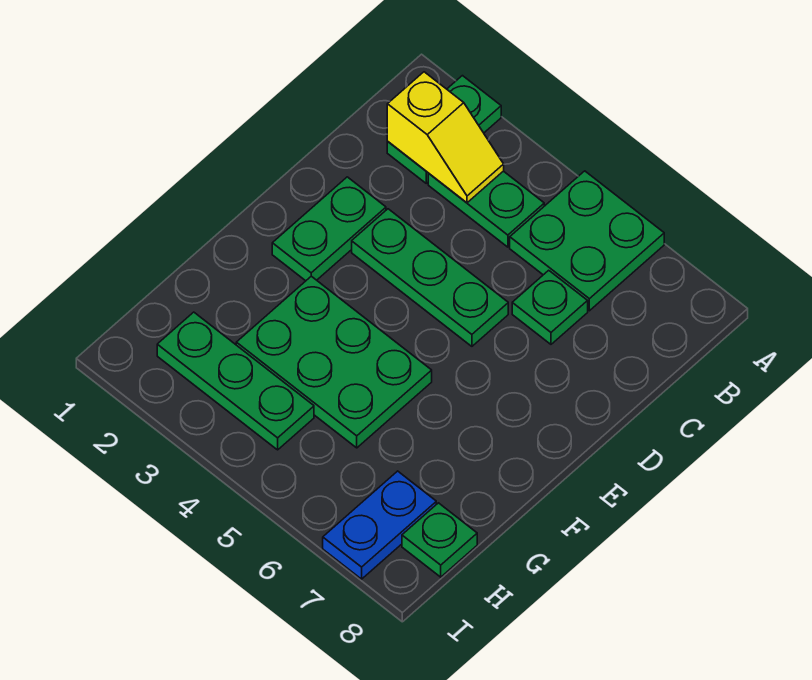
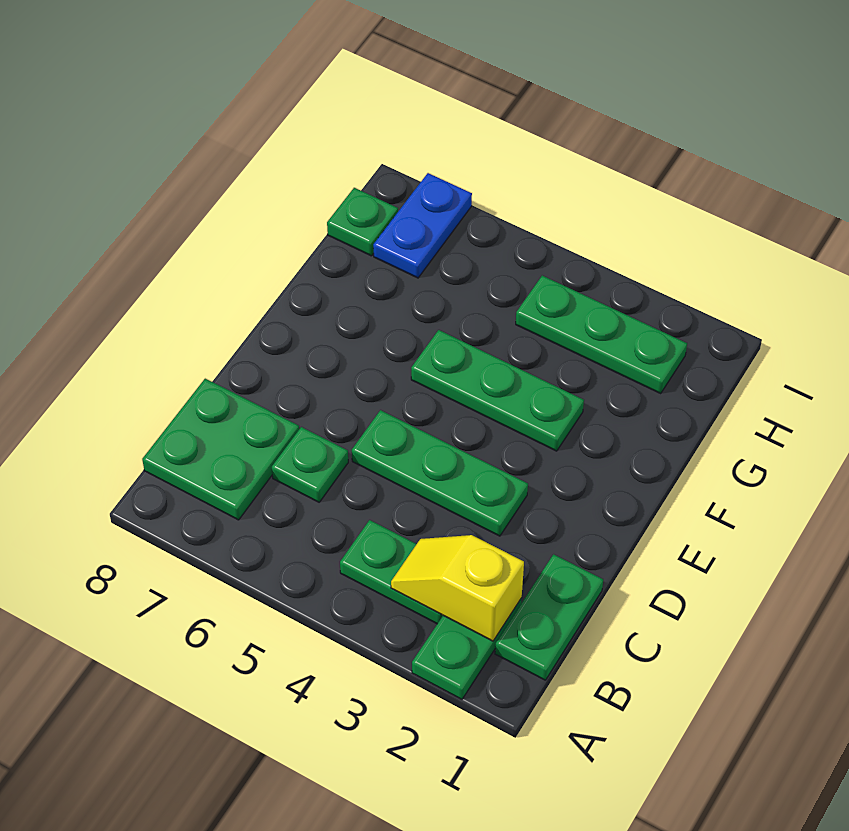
green plate A5:B6 level 1 -> green plate B7:C8 level 1
green plate D2:E2 level 1 -> green plate B1:C1 level 1
green plate F3:G5 level 1 -> green plate F3:F5 level 1

